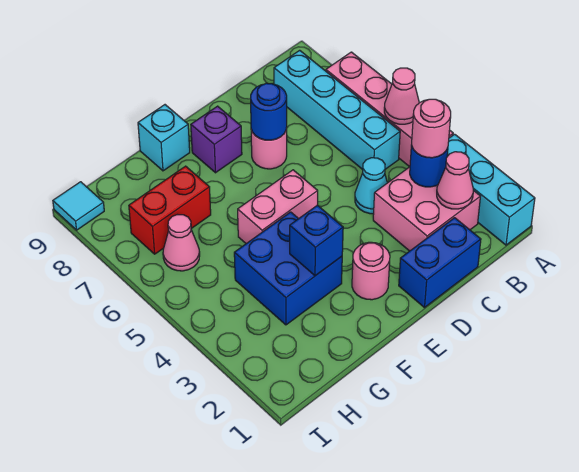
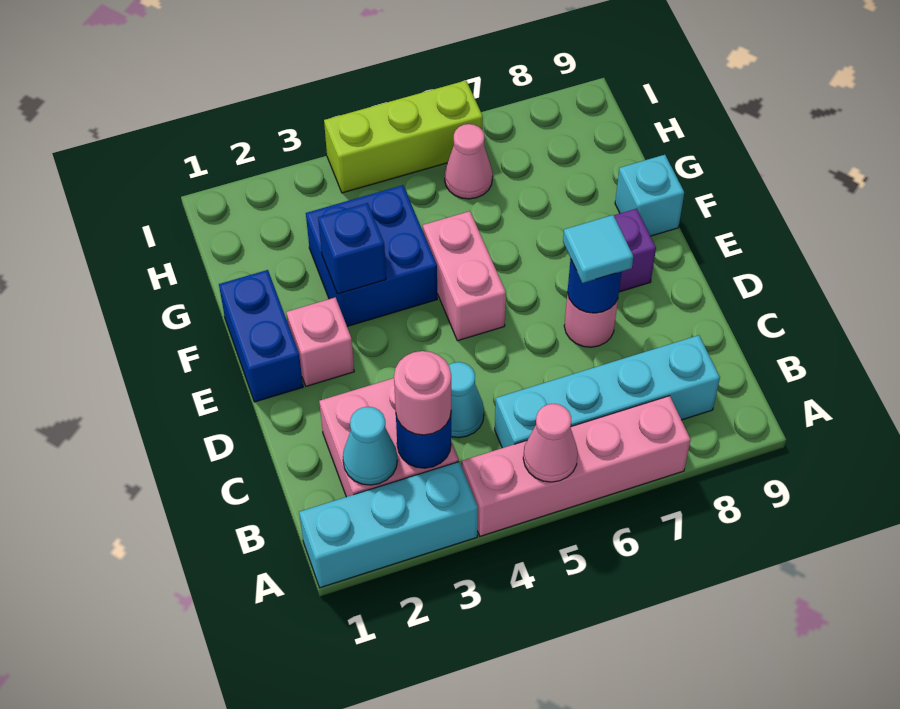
pink cone B2 level 2 -> cyan cone B2 level 2
blue brick C1:D1 level 1 -> blue brick E1:F1 level 1
pink round brick E2 level 1 -> pink brick E2 level 1
red brick G7:H7 level 1 -> none
none -> lime brick I4:I6 level 1
cyan tile I9 level 1 -> cyan tile D7 level 3

